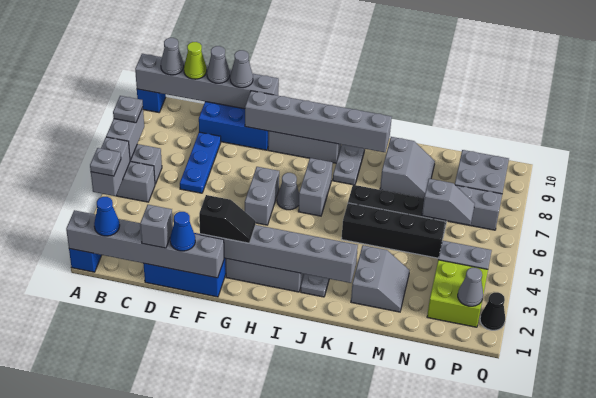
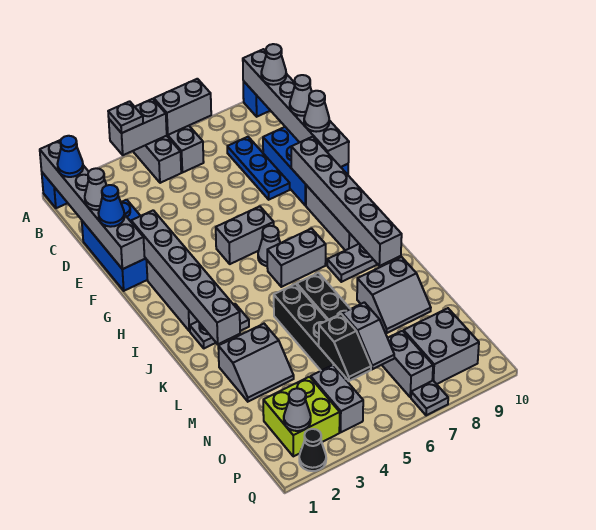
grey plate A7 level 3 -> grey plate Q7 level 1
lime cone C10 level 3 -> none
grey brick D1 level 3 -> grey cone D1 level 3
blue plate D6:D8 level 1 -> blue plate C8:E8 level 1
black slope F2:G2 level 3 top F -> black slope N5:O5 level 2 top N

